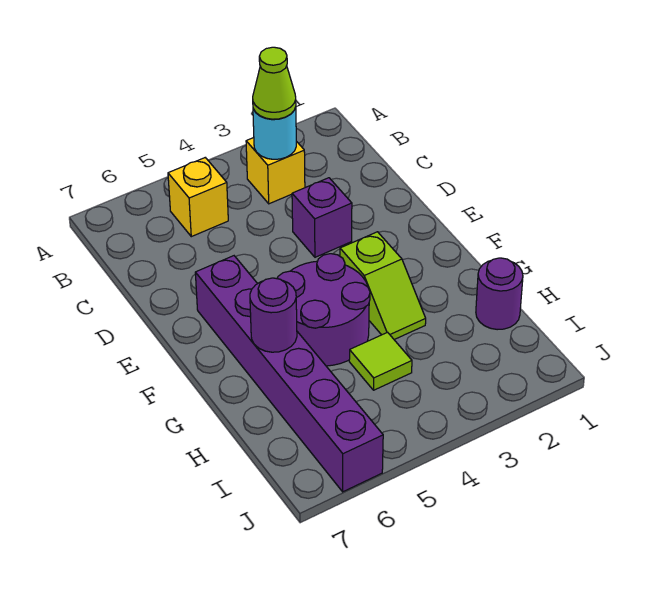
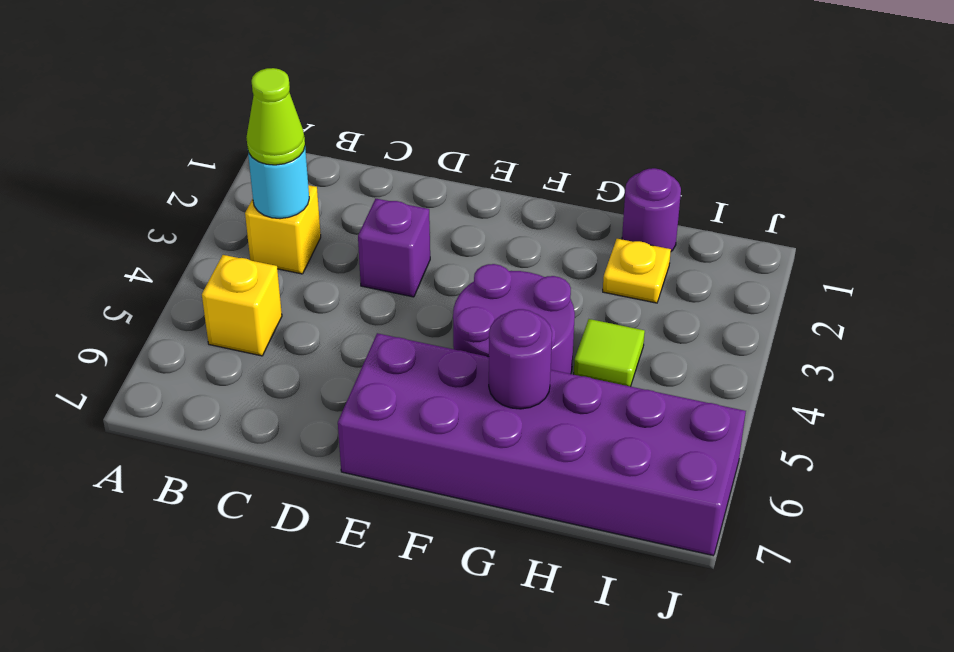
purple brick E6:J6 level 1 -> purple brick E6:J7 level 1
lime slope F3:G3 level 1 top F -> none
none -> yellow plate H2 level 1

